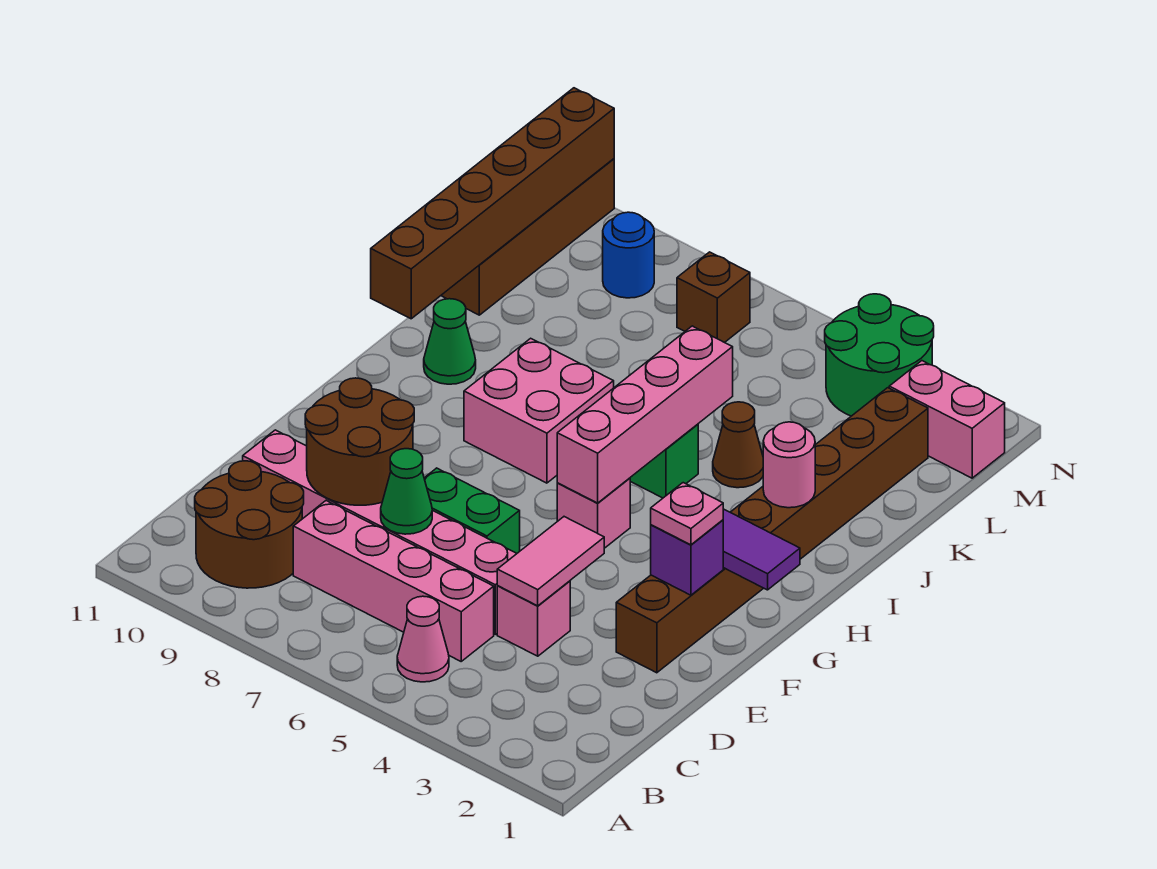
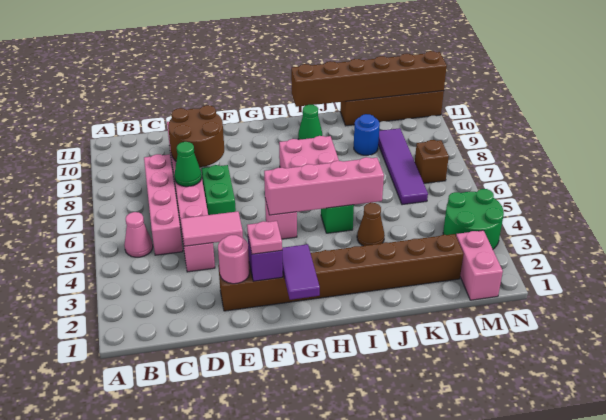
brown round brick B9:C10 level 1 -> none
pink round brick I2 level 2 -> pink round brick E2 level 2
none -> purple tile L6:L9 level 1
blue round brick M9 level 1 -> blue round brick K9 level 1

